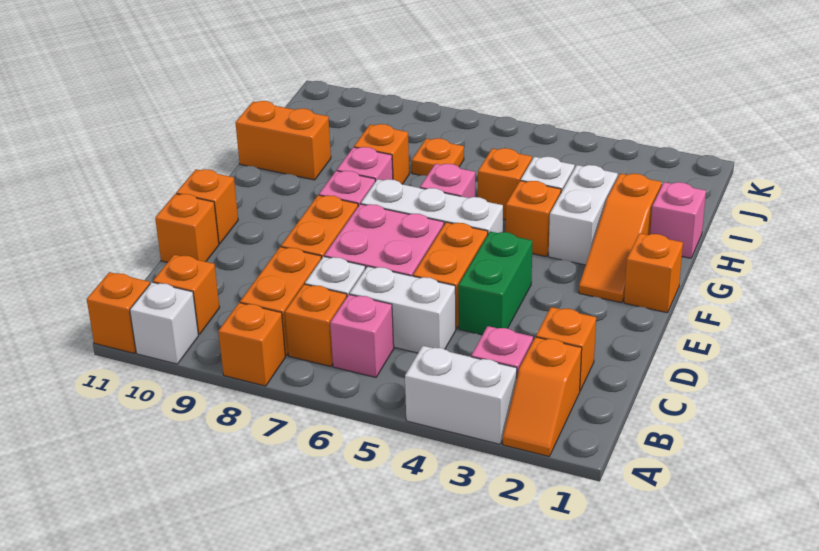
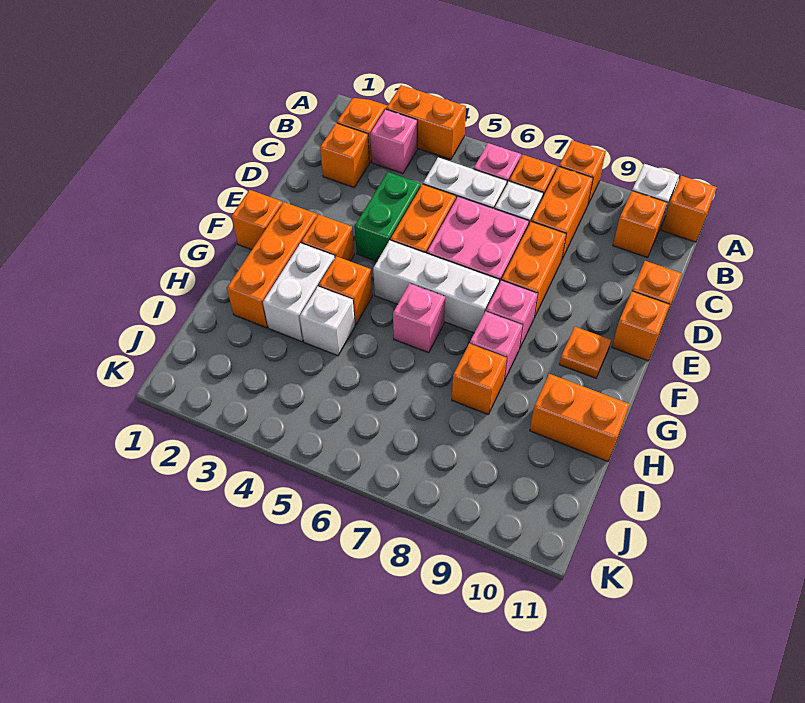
white brick A3:A4 level 1 -> orange brick A3:A4 level 1
orange slope F2:H2 level 1 top H -> orange brick F2:H2 level 1
pink brick H1 level 1 -> none
orange brick H5 level 1 -> orange brick F3 level 1
orange plate I7 level 1 -> orange plate F10 level 1

